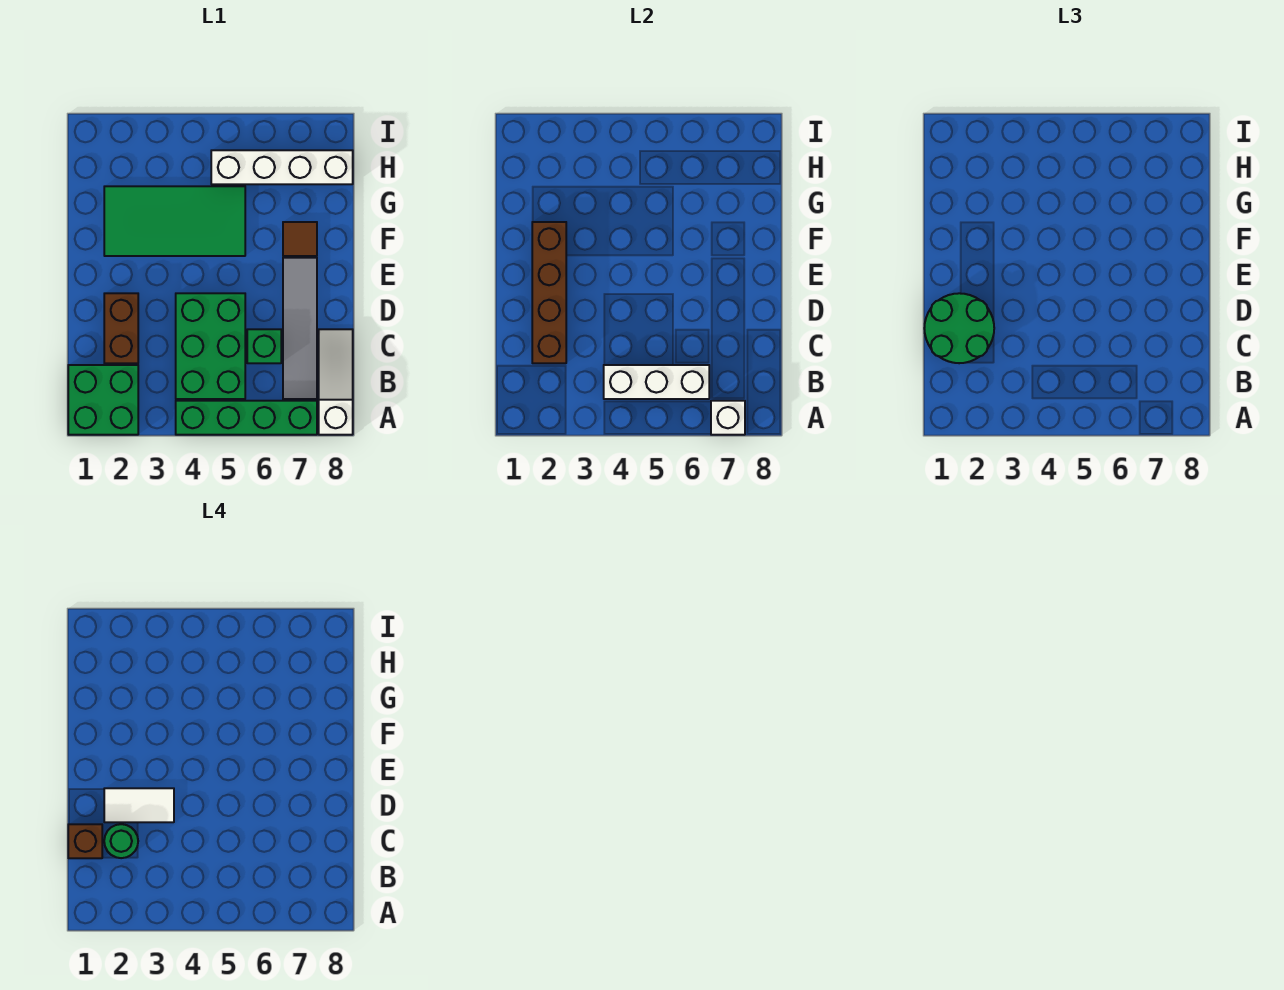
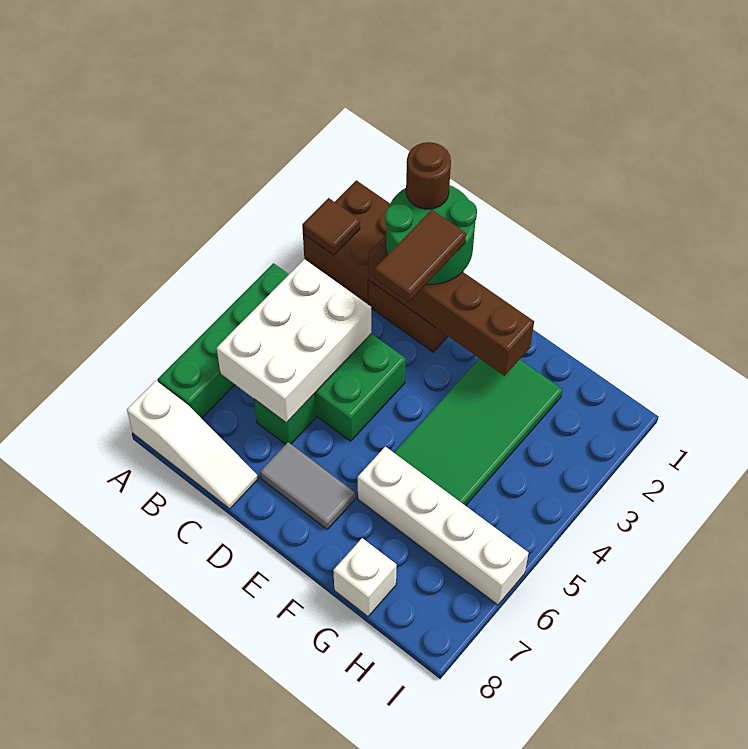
green brick A1:B2 level 1 -> brown brick A1:B2 level 1
white brick A7 level 2 -> white brick G8 level 1
white brick B4:B6 level 2 -> white brick B4:C6 level 2
grey tile B7:E7 level 1 -> grey tile D7:E7 level 1
brown brick C1 level 4 -> brown round brick C1 level 4
green round brick C2 level 4 -> none
white tile D2:D3 level 4 -> brown tile D2:D3 level 4
brown tile F7 level 1 -> brown tile A2 level 2
white brick H5:H8 level 1 -> white brick F6:I6 level 1

